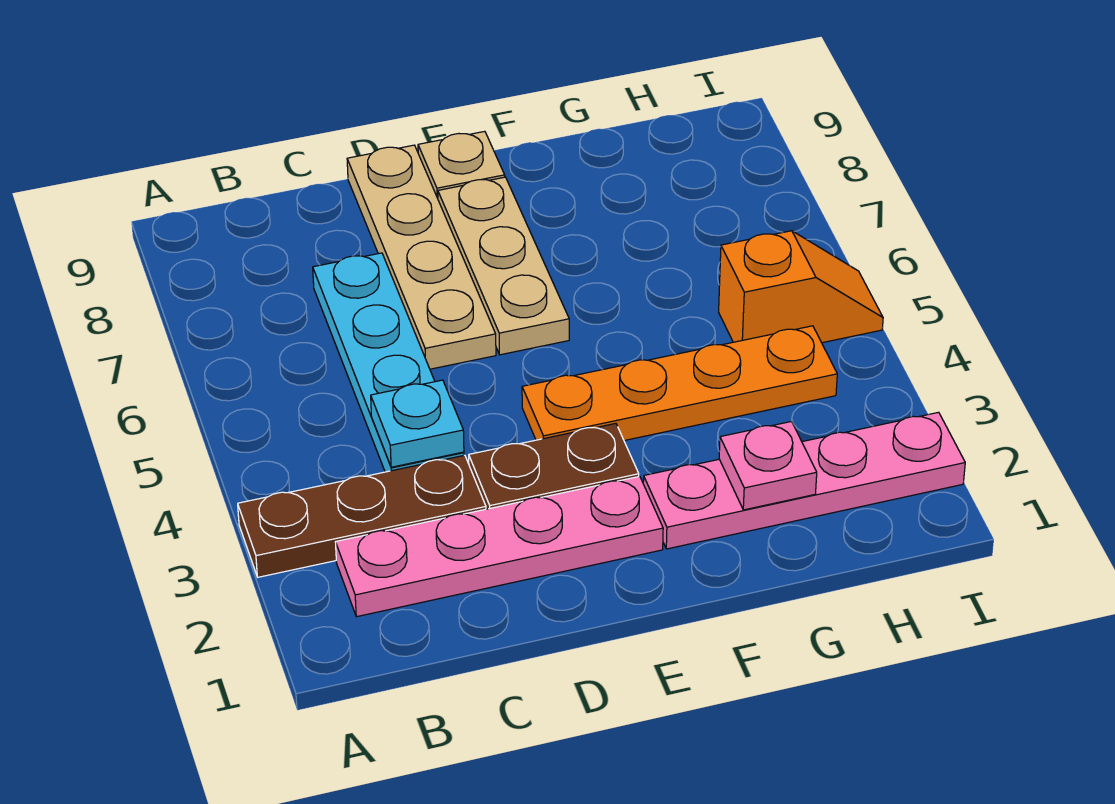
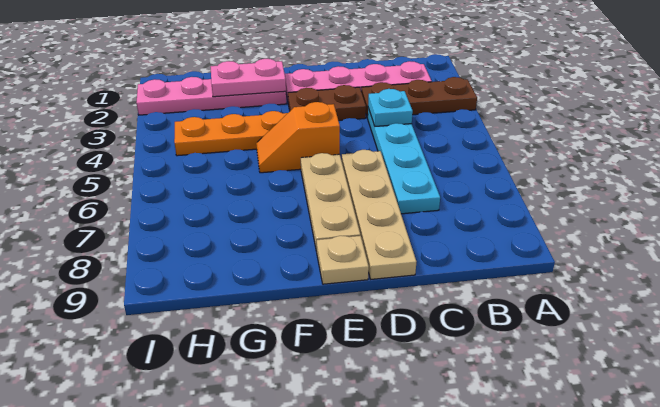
pink plate G2 level 2 -> pink plate F2:G2 level 2
orange slope H5:I5 level 1 top H -> orange slope E5:F5 level 1 top E

